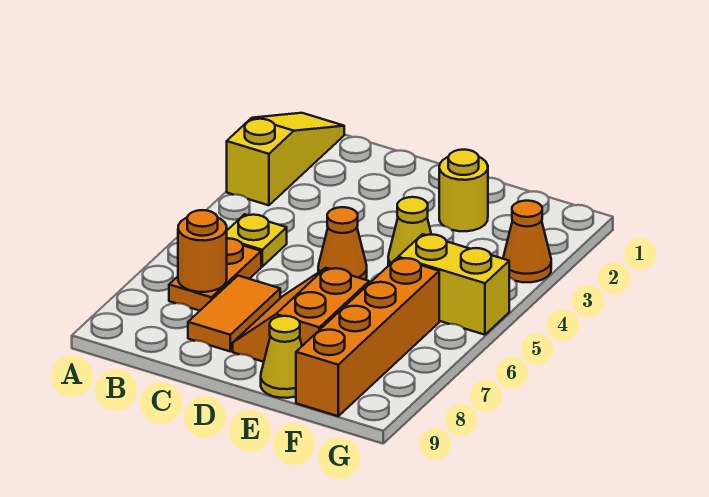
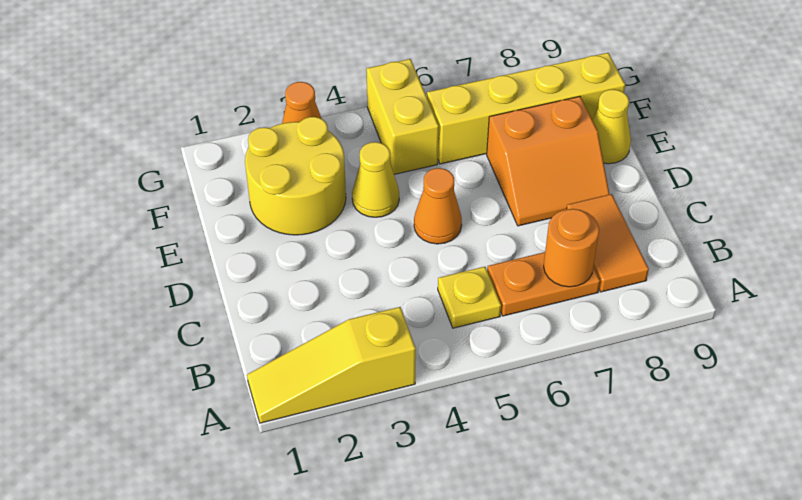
orange tile C7:C8 level 1 -> orange tile B8:C8 level 1
yellow round brick E2 level 1 -> yellow round brick E2:F3 level 1
orange brick F6:F9 level 1 -> yellow brick F6:F9 level 1

